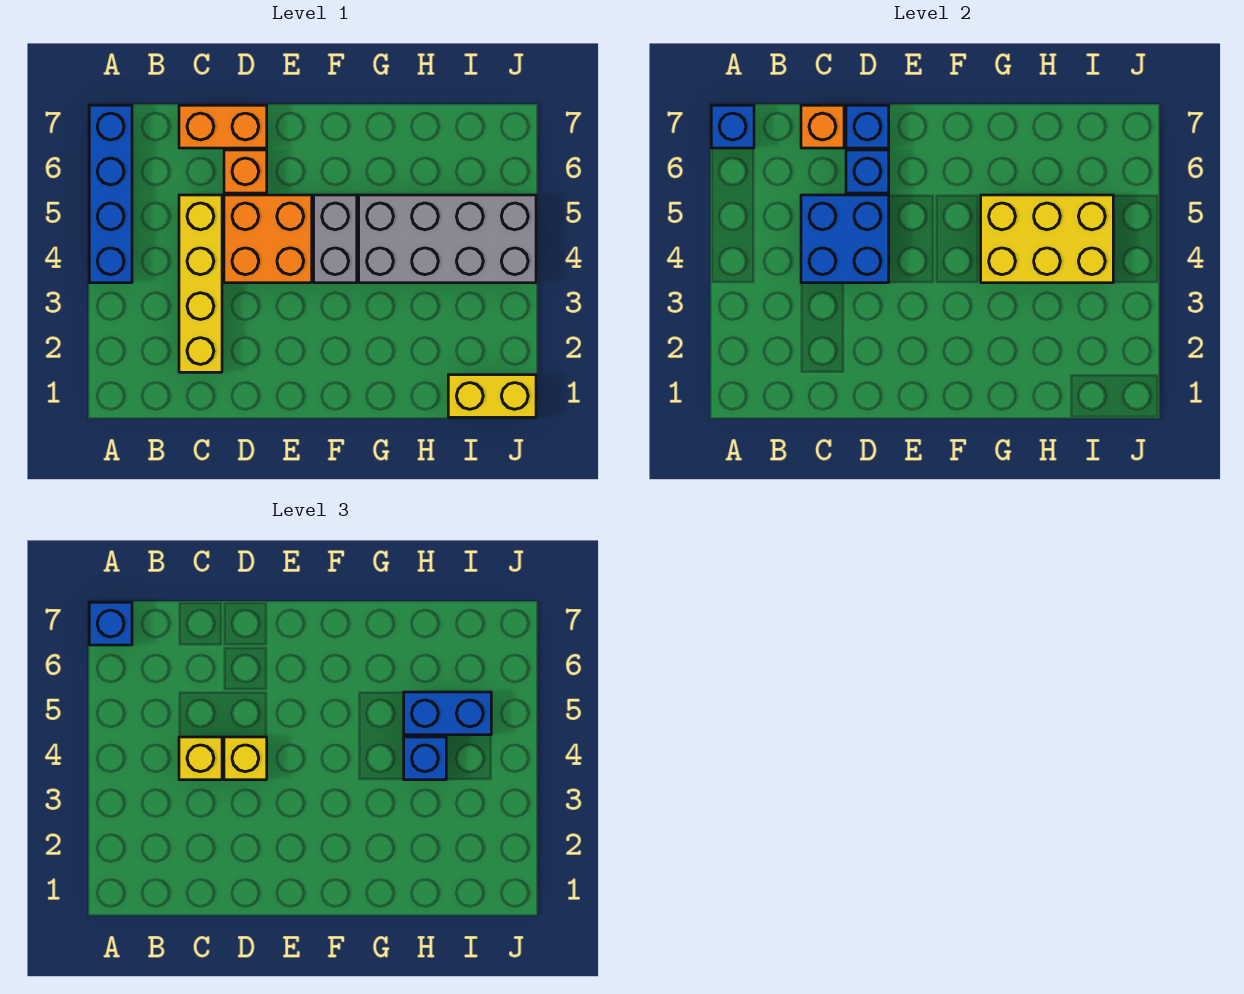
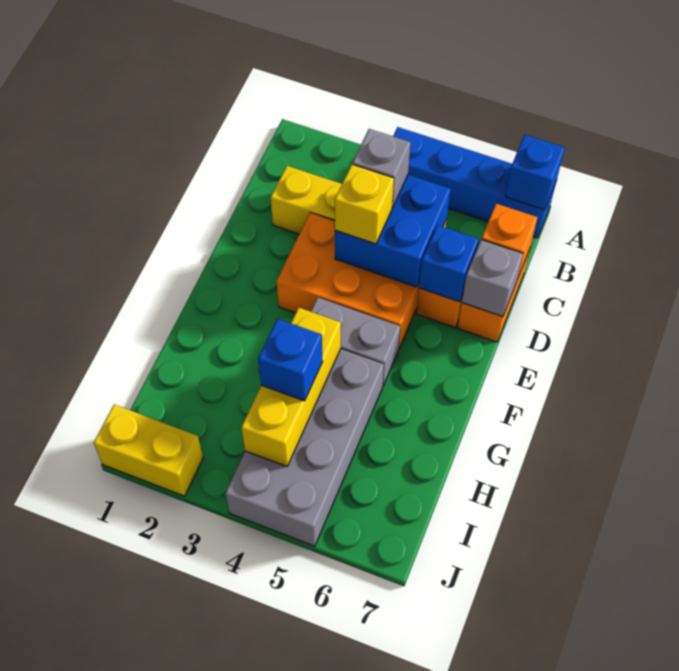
blue brick A7 level 3 -> none
yellow brick C4 level 3 -> grey brick C4 level 3
orange brick D4:E5 level 1 -> orange brick D3:E5 level 1
blue brick D7 level 2 -> grey brick D7 level 2
yellow brick G4:I5 level 2 -> yellow brick G4:I4 level 2
blue brick H5:I5 level 3 -> none
yellow brick I1:J1 level 1 -> yellow brick J1:J2 level 1

